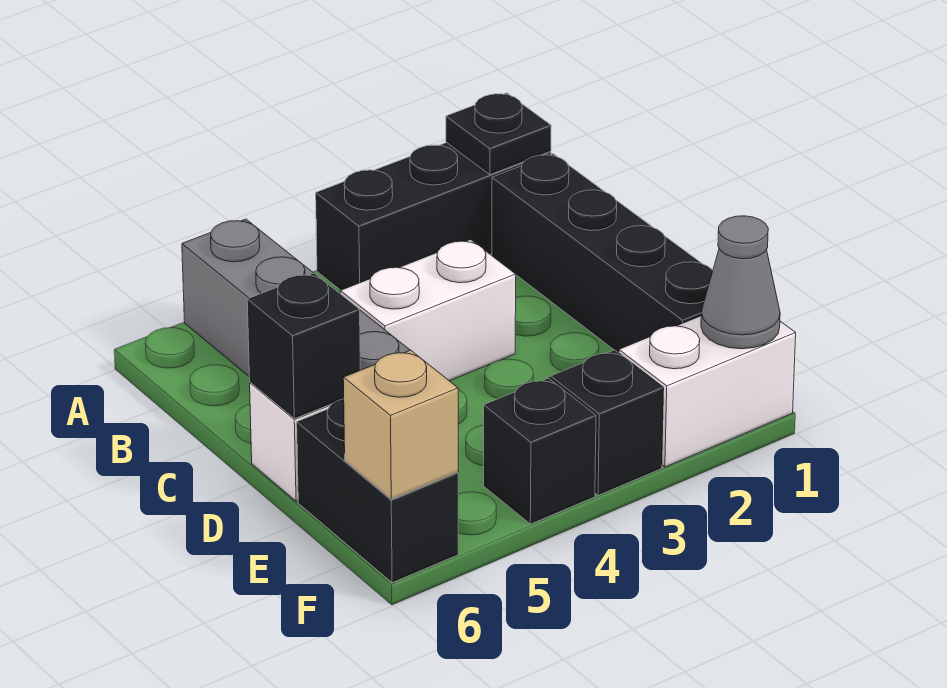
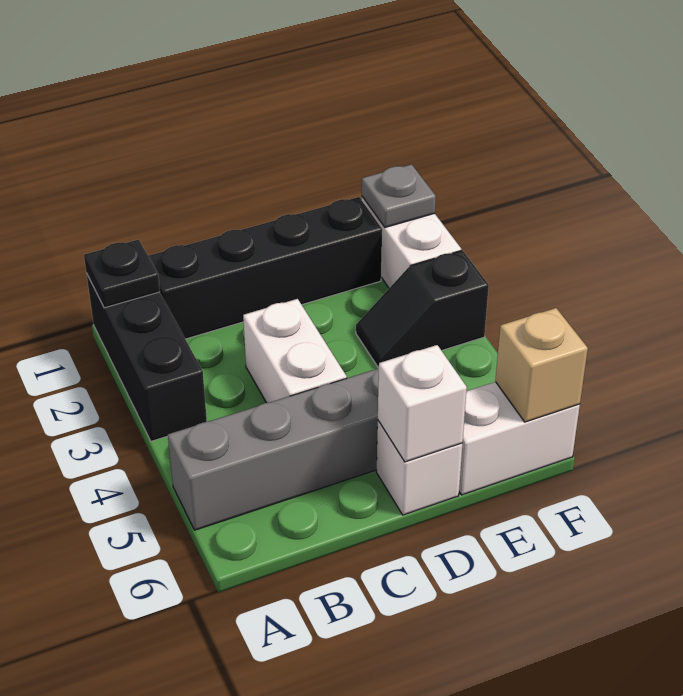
black brick D6 level 2 -> white brick D6 level 2
black brick E6:F6 level 1 -> white brick E6:F6 level 1
grey cone F1 level 2 -> grey plate F1 level 2
black brick F4 level 1 -> none

